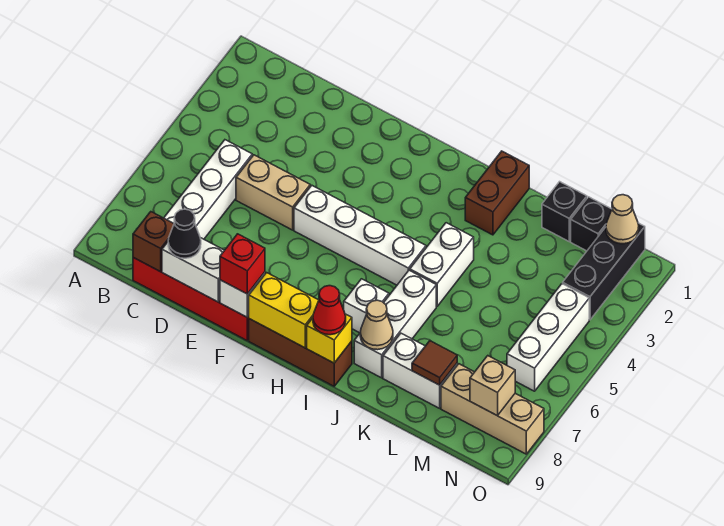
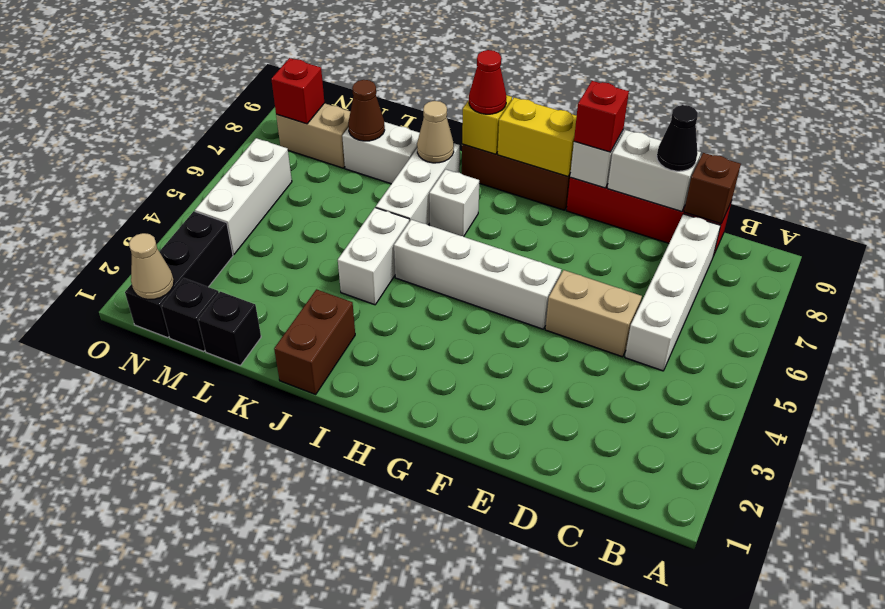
brown tile L8 level 2 -> brown cone L8 level 2
tan brick M8:O8 level 1 -> tan brick M8:N8 level 1
tan brick N8 level 2 -> red brick N8 level 2

